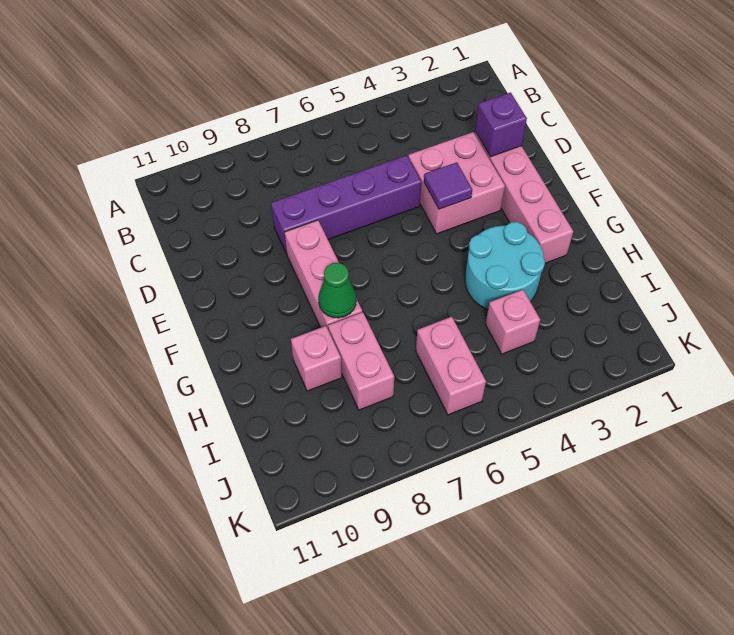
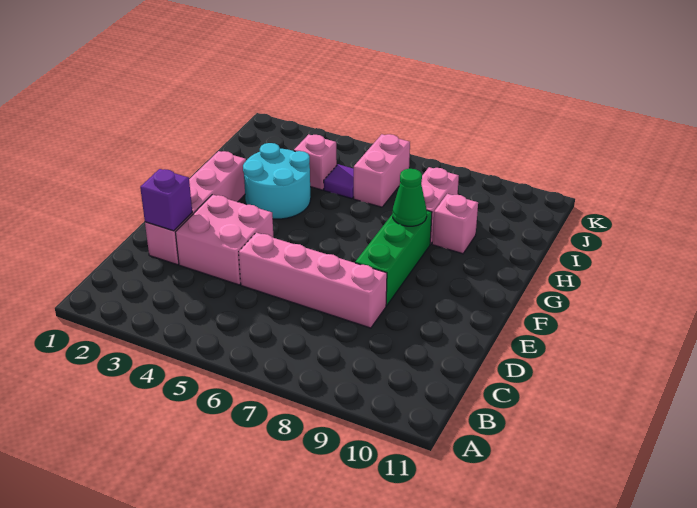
purple brick D5:D8 level 1 -> pink brick D5:D8 level 1
purple tile E4 level 2 -> purple tile I5 level 1
pink brick E8:G8 level 1 -> green brick E8:G8 level 1

